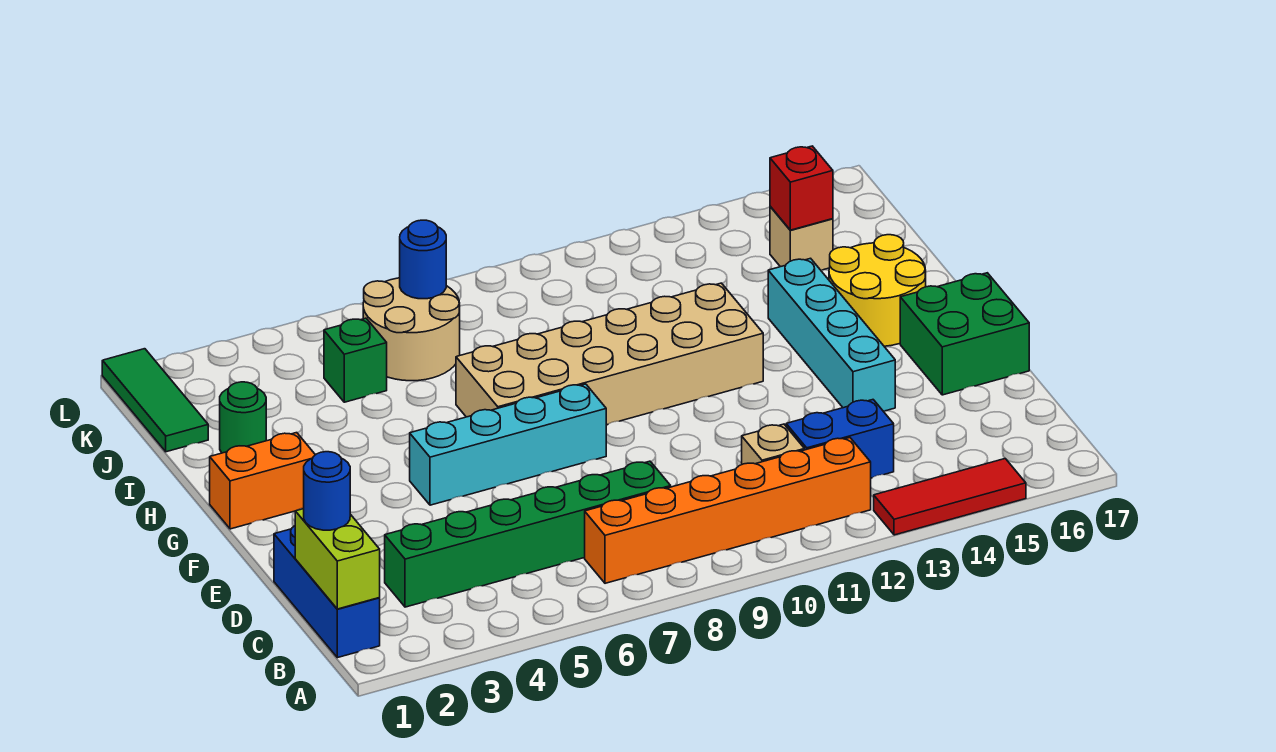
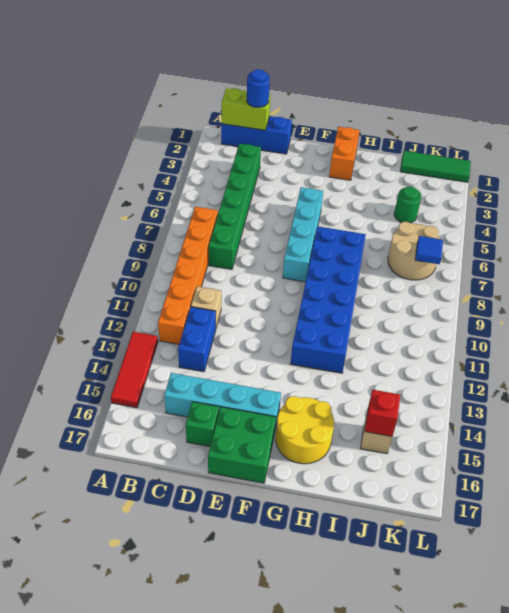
cyan brick E14:H14 level 1 -> cyan brick C15:F15 level 1
tan brick G7:H12 level 1 -> blue brick G7:H12 level 1
green round brick I2 level 1 -> green round brick J4 level 1
green brick J5 level 1 -> green brick D16 level 1
blue round brick K7 level 2 -> blue tile K7 level 2

